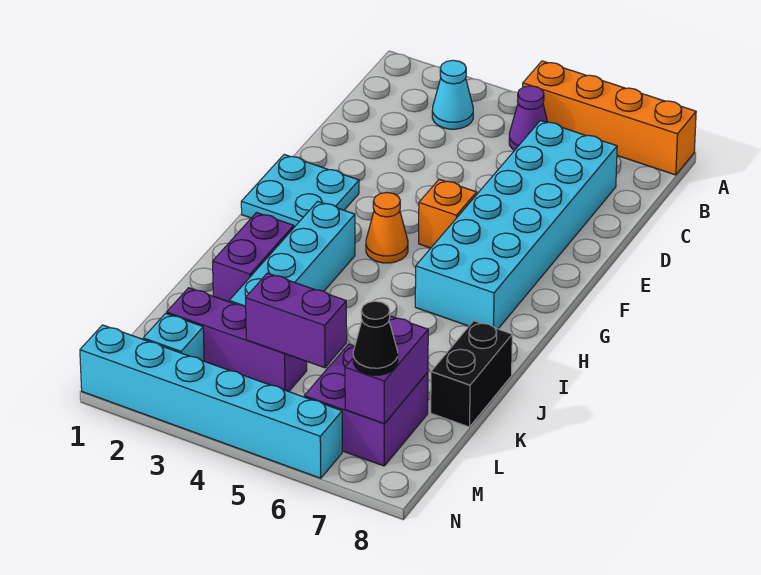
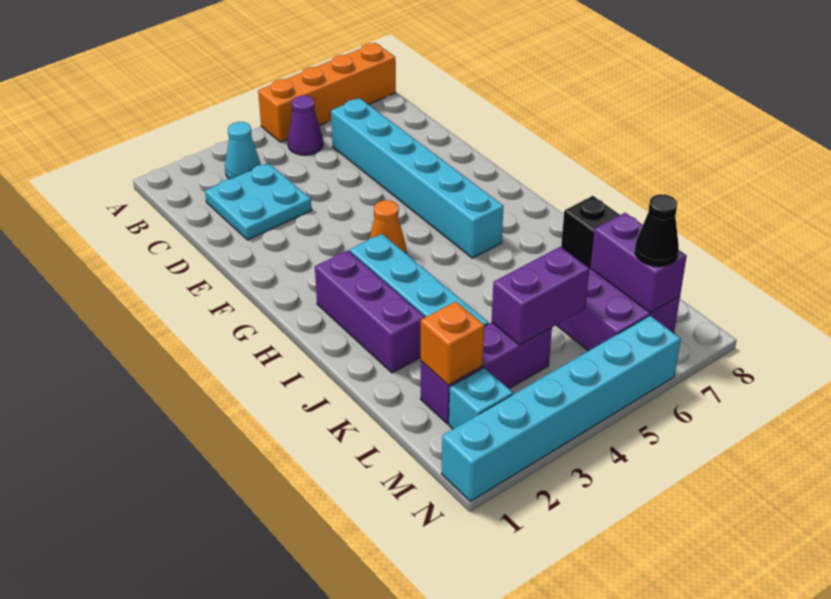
cyan brick C6:H7 level 1 -> cyan brick C6:H6 level 1
cyan plate F1:G2 level 1 -> cyan plate C2:D3 level 1
orange brick F5 level 1 -> orange brick L2 level 2
purple brick I2:J2 level 1 -> purple brick H2:J2 level 1

